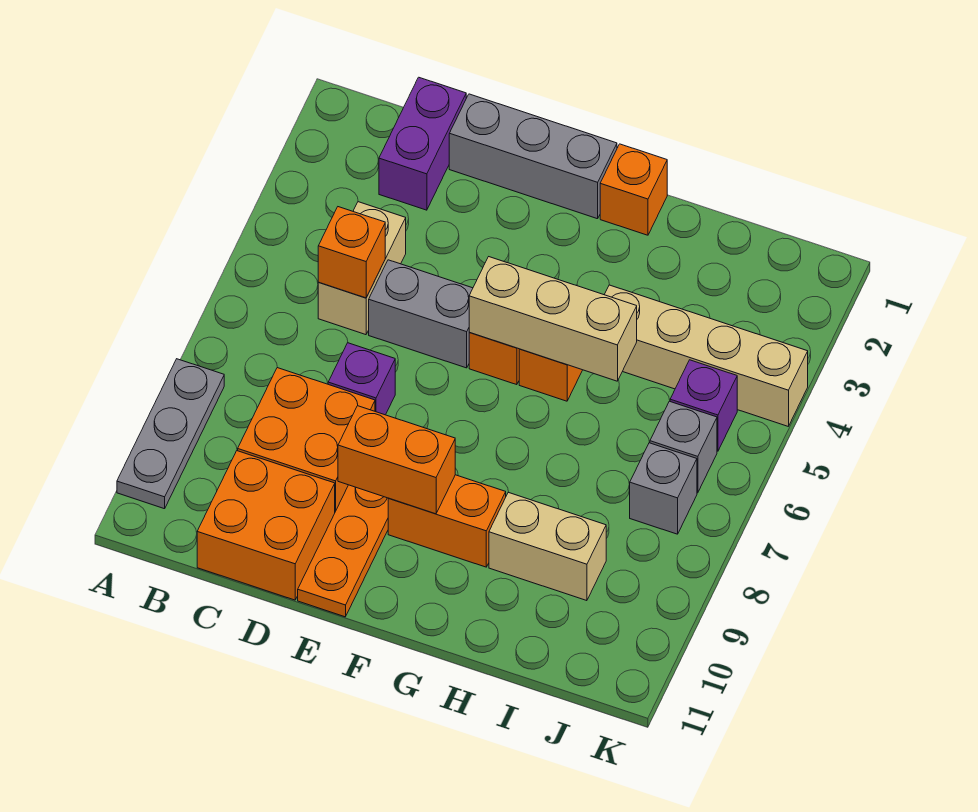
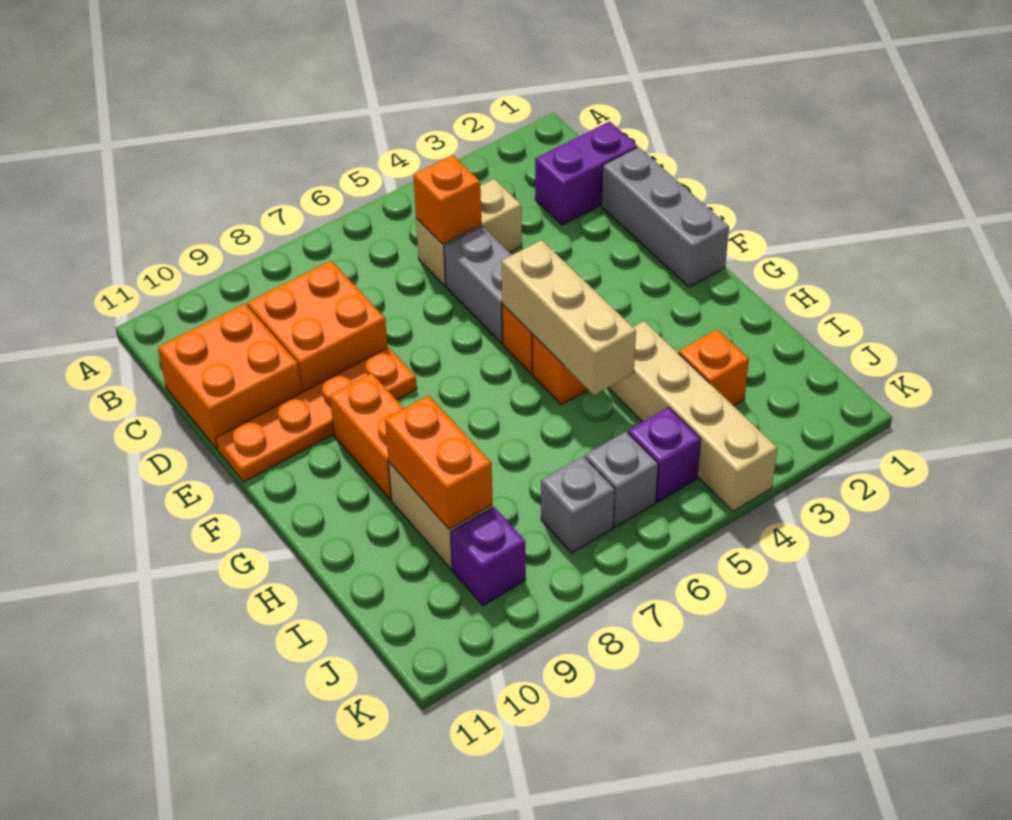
grey plate A8:A10 level 1 -> none
purple brick D7 level 1 -> purple brick J9 level 1
orange brick E9:F9 level 2 -> orange brick H9:I9 level 2
orange brick G1 level 1 -> orange brick I3 level 1

